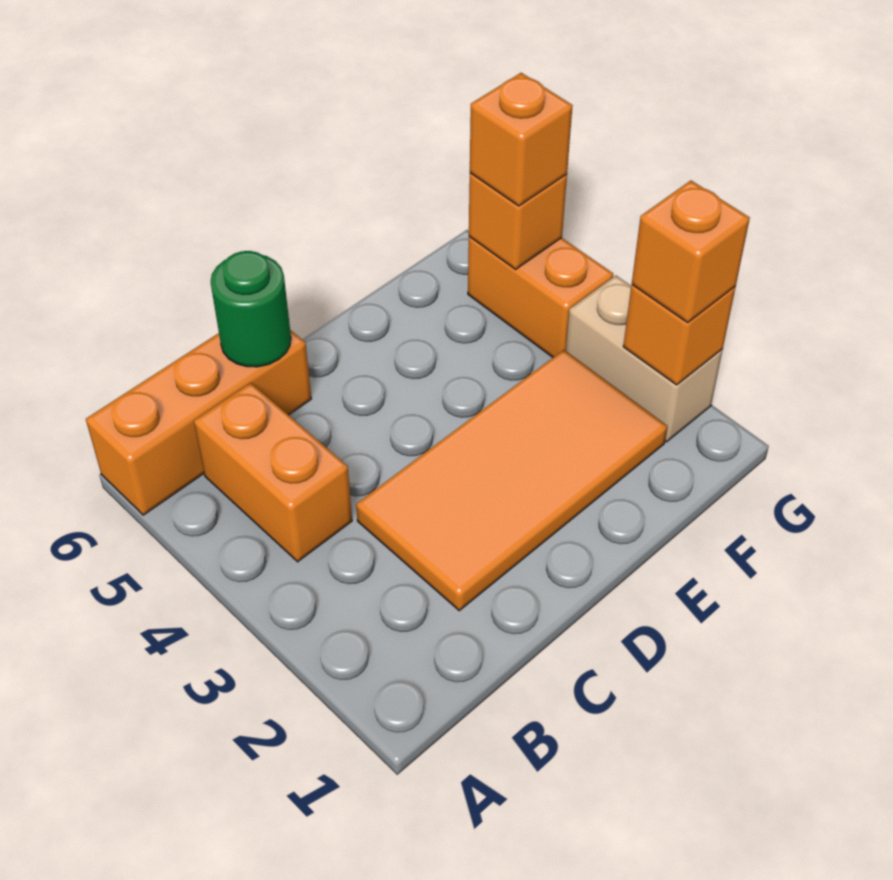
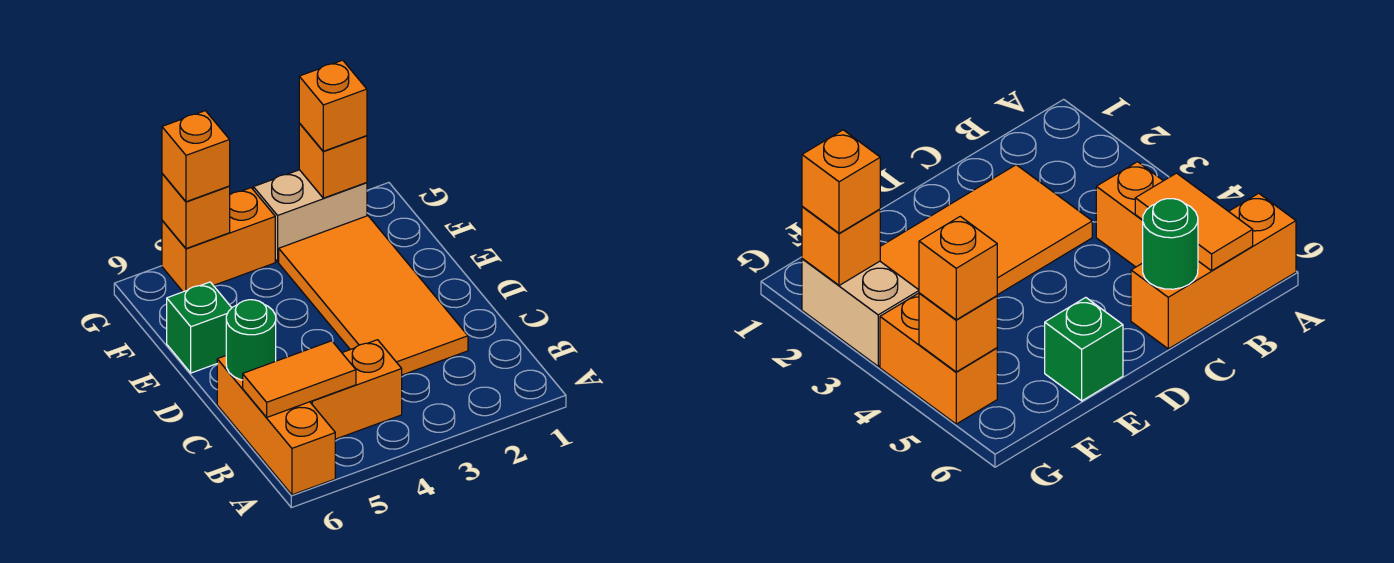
none -> orange tile B5:B6 level 2
none -> green brick E6 level 1

